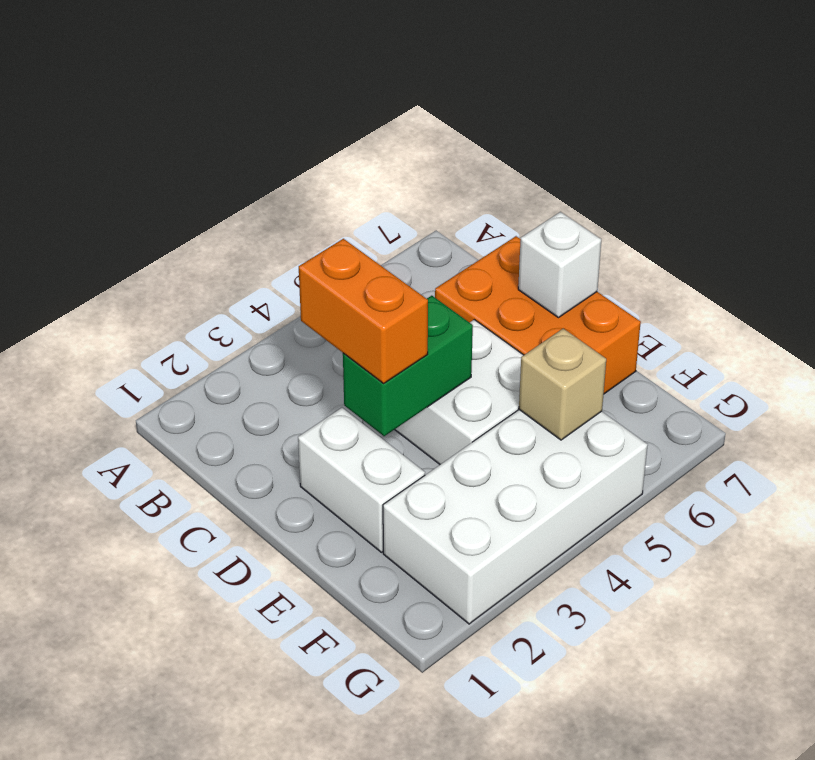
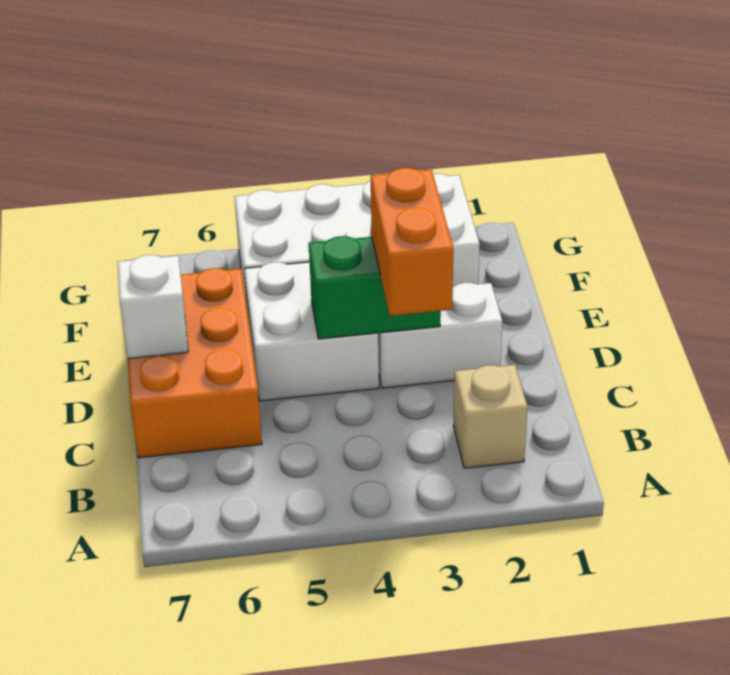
white brick D2:E2 level 1 -> white brick D2:D3 level 1
tan brick F5 level 2 -> tan brick B2 level 1

